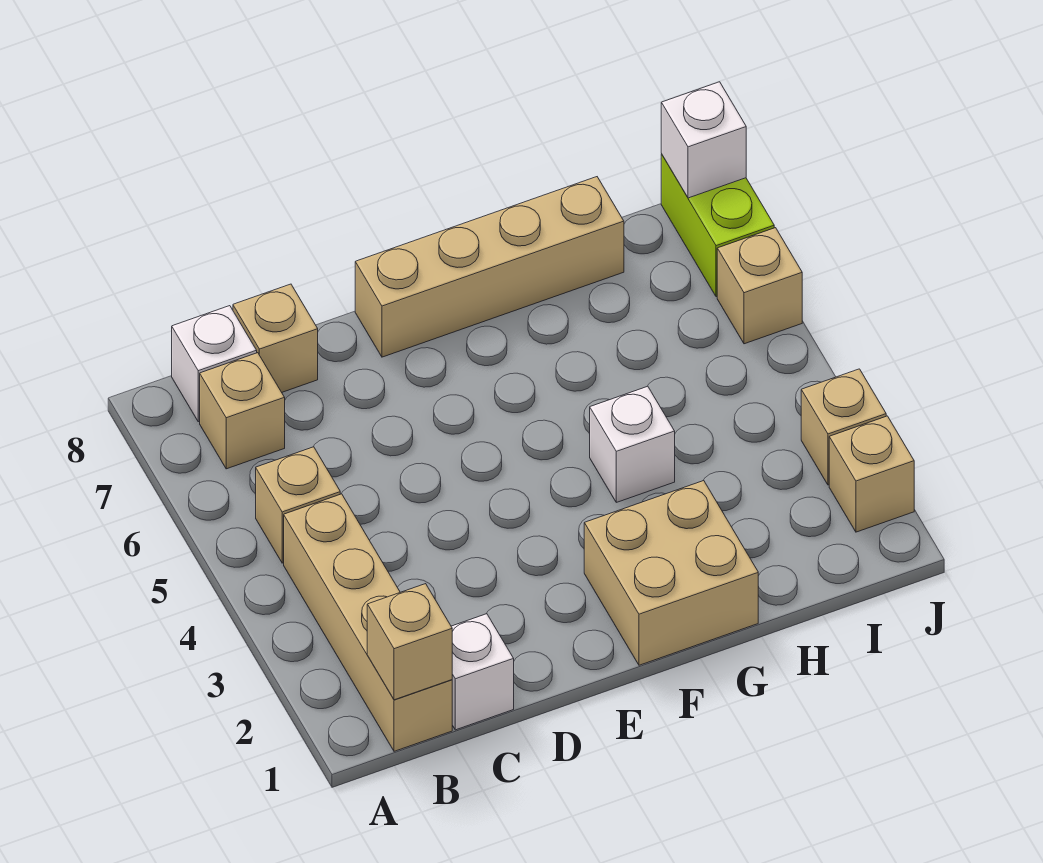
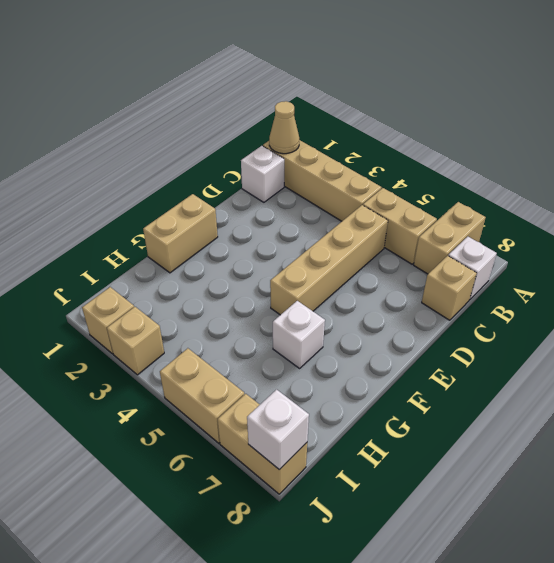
tan brick B1 level 2 -> tan cone B1 level 2
tan brick B5 level 1 -> tan brick B5:B6 level 1
tan brick B7 level 1 -> tan brick A7:B7 level 1
tan brick E8:H8 level 1 -> tan brick C5:F5 level 1
tan brick F1:G2 level 1 -> tan brick F1:G1 level 1
white brick G4 level 1 -> white brick G6 level 1
tan brick J6 level 1 -> tan brick J5:J6 level 1
lime brick J7:J8 level 1 -> tan brick J7:J8 level 1

